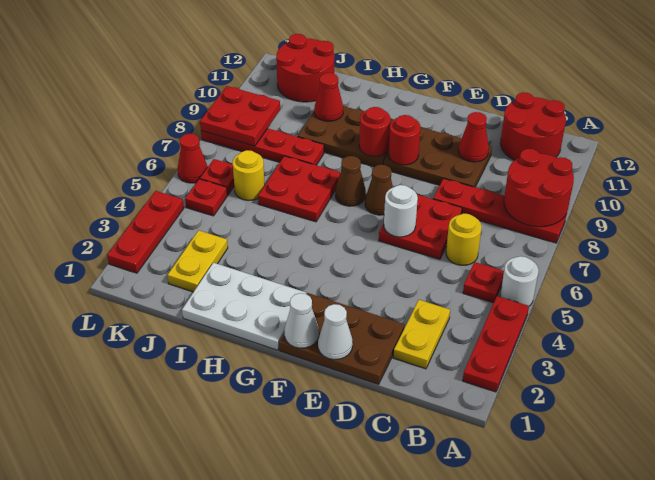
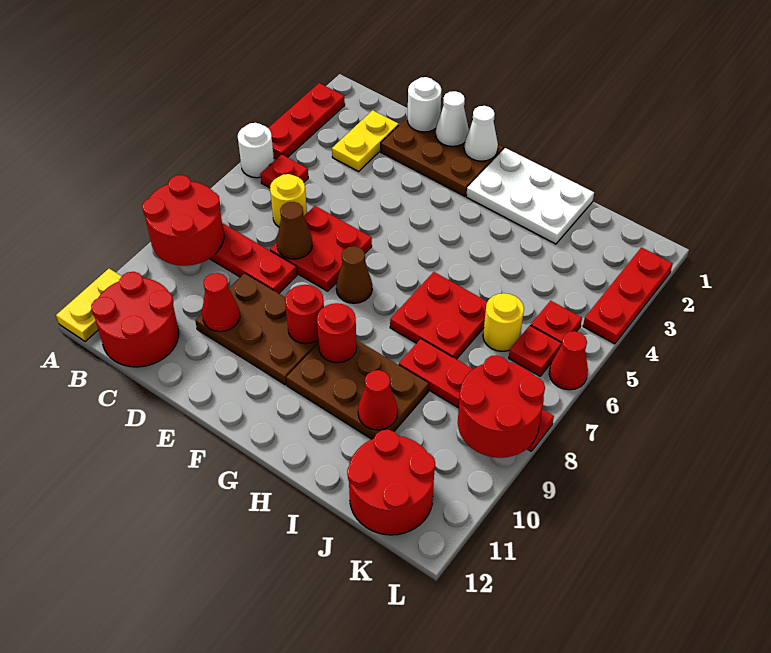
white round brick E6 level 2 -> white round brick D1 level 2
brown cone G7 level 1 -> brown cone D7 level 2
yellow plate J2:J3 level 1 -> yellow plate A11:A12 level 1
red plate K8:L9 level 2 -> red round brick K8:L9 level 2

